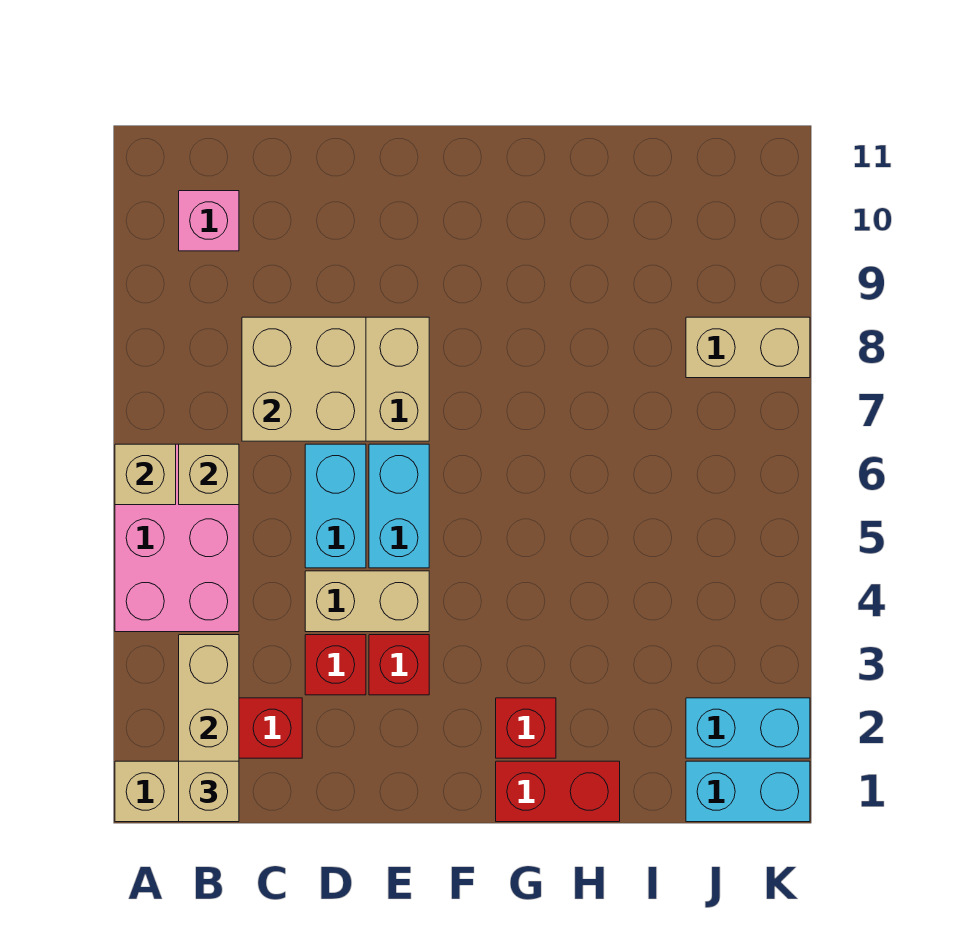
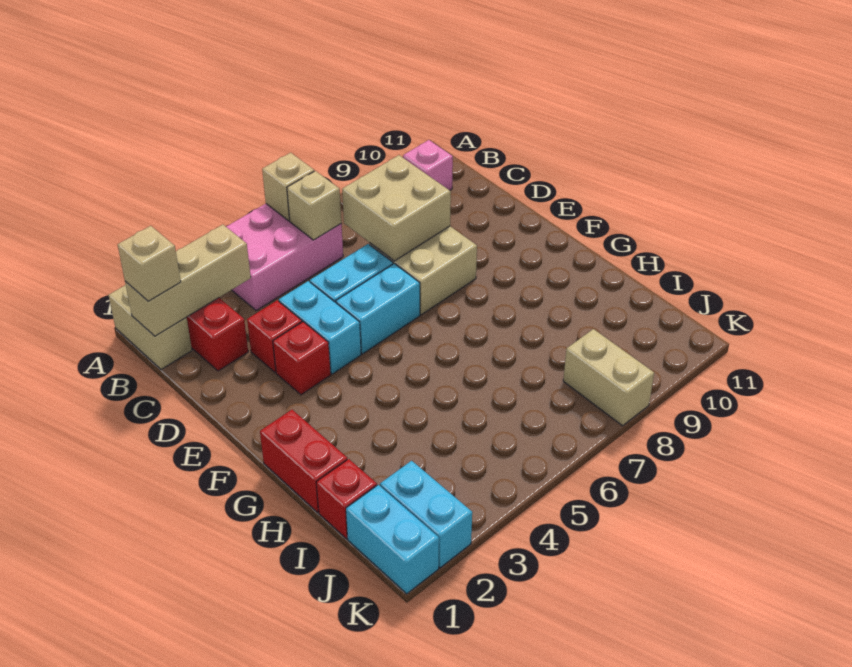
tan brick D4:E4 level 1 -> cyan brick D4:E4 level 1
red brick G2 level 1 -> red brick I1 level 1

